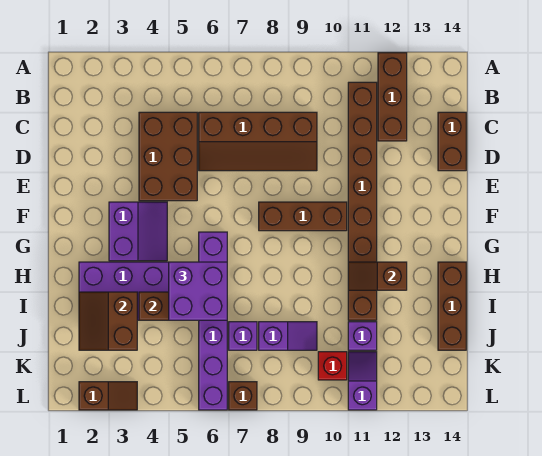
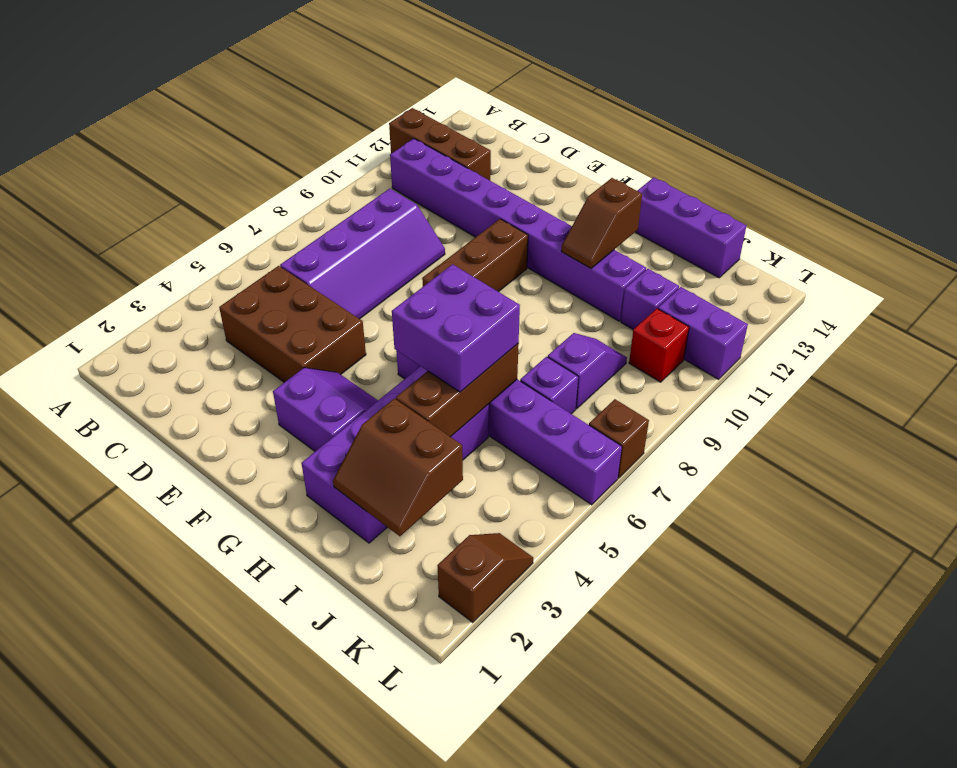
brown brick B11:I11 level 1 -> purple brick B11:I11 level 1
brown slope C6:D9 level 1 top C -> purple slope C6:D9 level 1 top C
brown brick C14:D14 level 1 -> none
brown brick H14:J14 level 1 -> purple brick H14:J14 level 1
purple slope K11:L11 level 1 top L -> purple brick K11:L11 level 1

